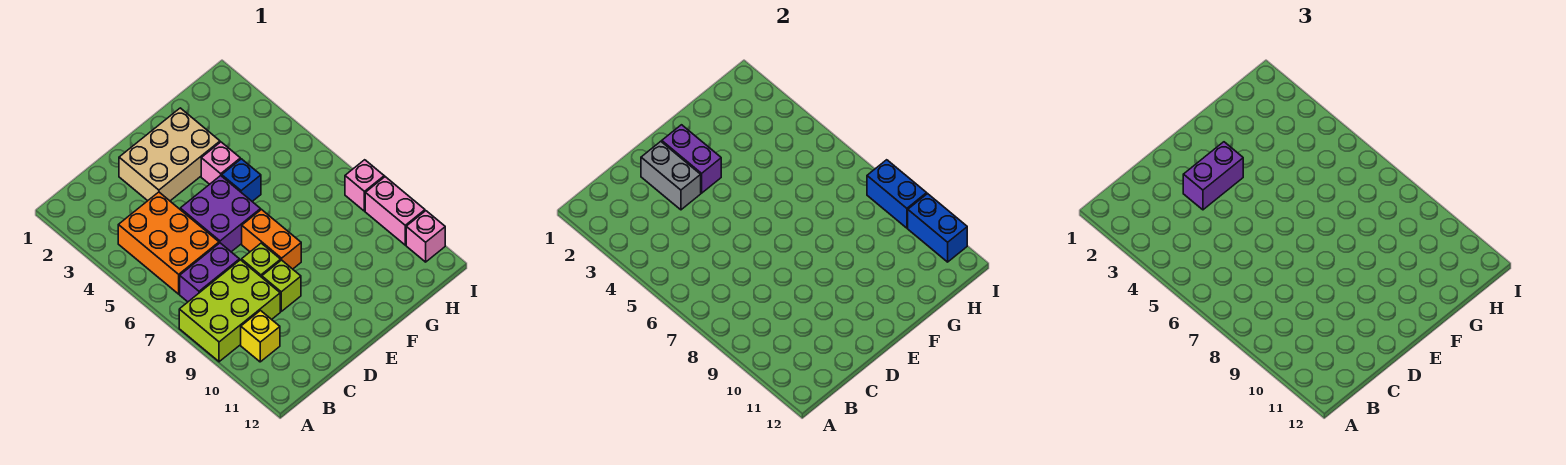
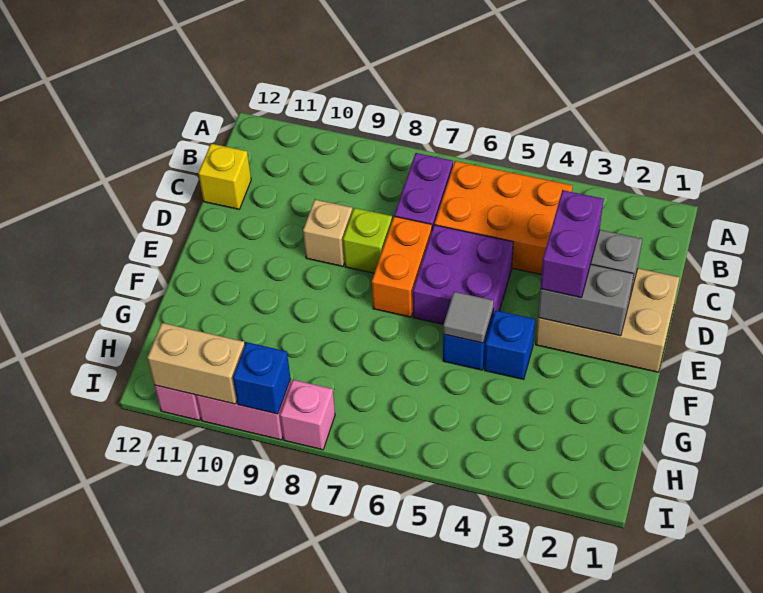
lime brick A8:C9 level 1 -> none
yellow brick B10 level 1 -> yellow brick C12 level 1
tan brick D2:F3 level 1 -> tan brick D1:E3 level 1
lime brick D9 level 1 -> tan brick D9 level 1
purple brick E2:E3 level 2 -> grey brick E2:E3 level 2
orange brick E7:E8 level 1 -> orange brick D7:E7 level 1
pink brick F4 level 1 -> blue brick F4 level 1
none -> grey tile F5 level 2
blue brick I8:I9 level 2 -> blue brick I9 level 2
blue brick I10:I11 level 2 -> tan brick I10:I11 level 2

